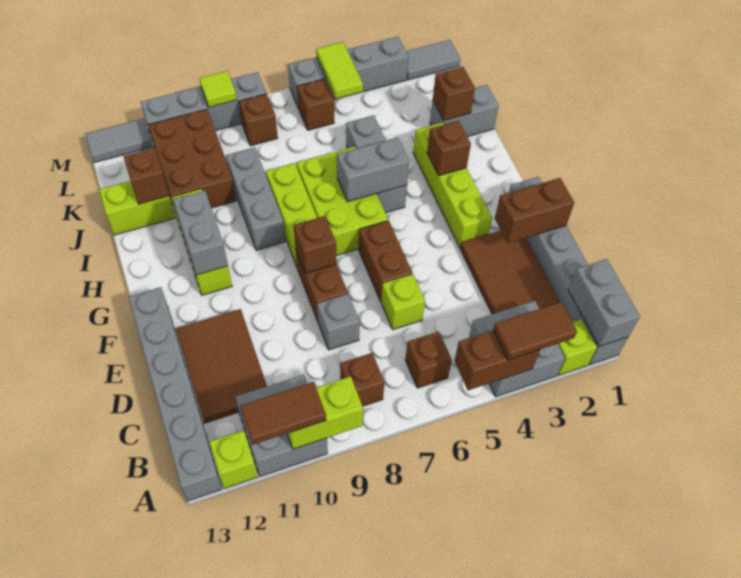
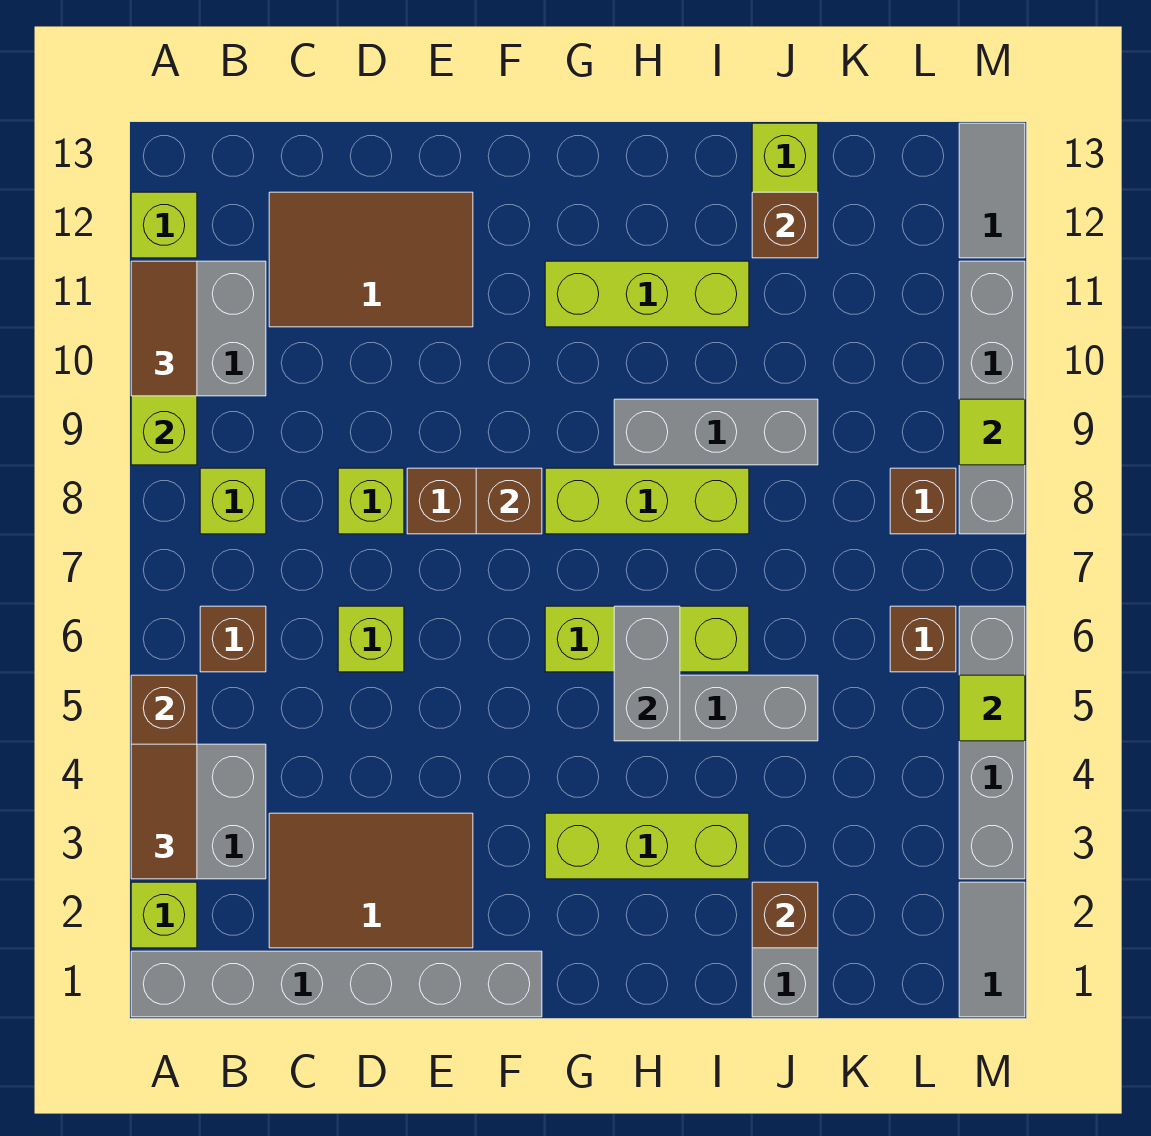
grey brick A1:B1 level 2 -> none
grey brick A13:F13 level 1 -> none
brown brick B8 level 1 -> lime brick B8 level 1
grey brick D8 level 1 -> lime brick D8 level 1
brown brick E1:E2 level 2 -> none
brown brick E6:F6 level 1 -> none
lime brick F3:I3 level 1 -> lime brick G3:I3 level 1
lime brick G6:I7 level 1 -> lime brick G6:I6 level 1
grey brick G11:H11 level 2 -> none
brown brick H3 level 2 -> none
brown brick J10:L11 level 1 -> none
lime tile L5:M5 level 2 -> lime tile M5 level 2

